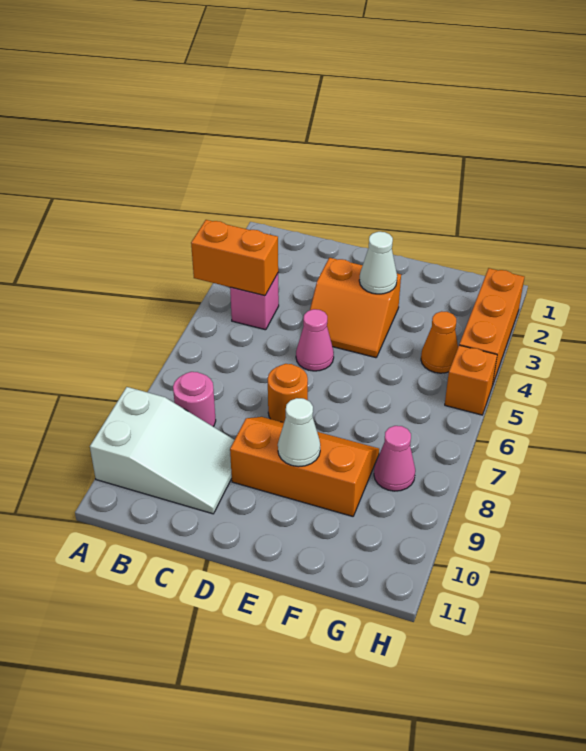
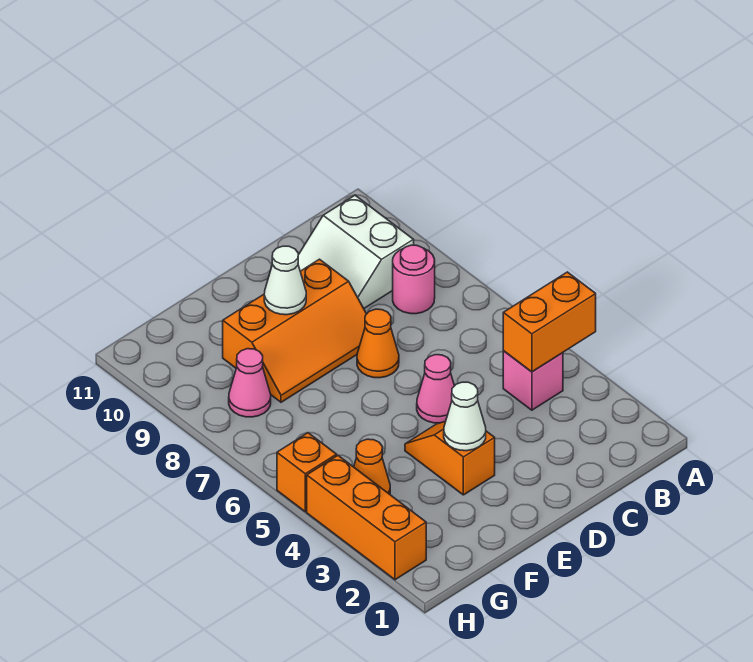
white slope A9:C10 level 1 top A -> white slope B9:C10 level 1 top B
orange slope D3:E4 level 1 top 3 -> orange slope E3:E4 level 1 top 3
orange round brick D7 level 1 -> orange cone D7 level 1

